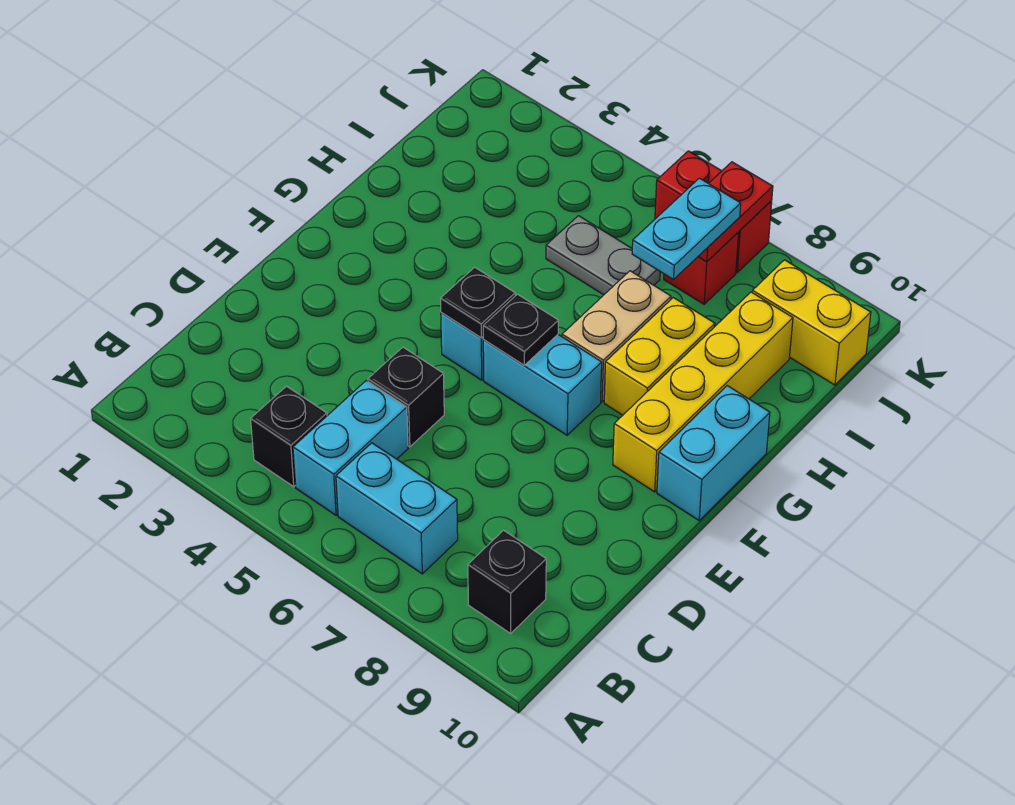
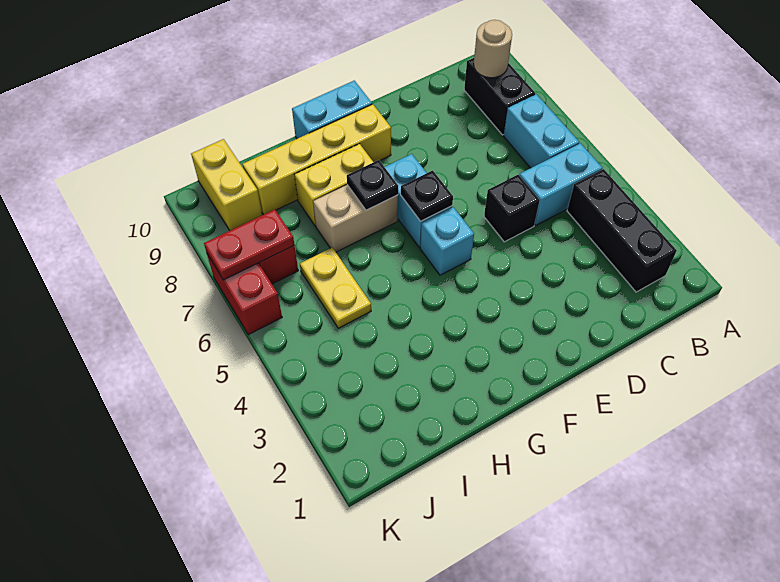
black brick B4 level 1 -> black brick B2:B4 level 1
black brick B9 level 1 -> black brick B8:B9 level 1
none -> tan round brick B9 level 2
black plate F5 level 2 -> black plate G7 level 2
grey plate I5:I6 level 1 -> yellow plate I5:I6 level 1
cyan plate I7:J7 level 3 -> none

